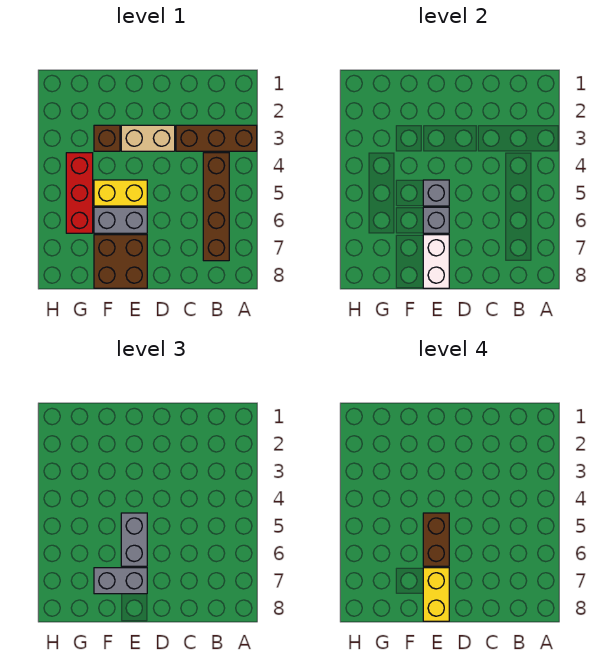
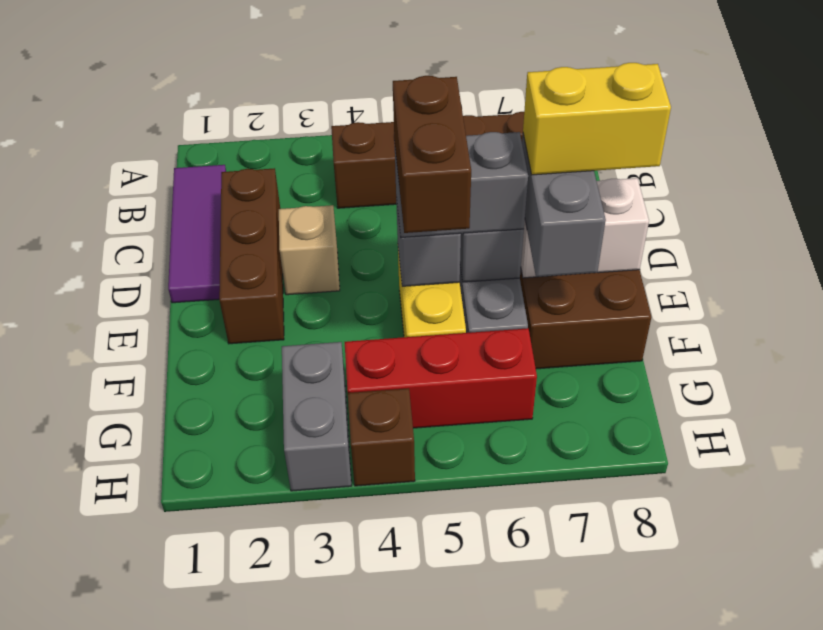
brown brick A3:C3 level 1 -> brown brick C2:E2 level 1
none -> purple tile B1:D1 level 1
tan brick D3:E3 level 1 -> tan brick D3 level 1
brown brick E5:E6 level 4 -> brown brick E5:F5 level 4
brown brick F3 level 1 -> brown brick H4 level 1
none -> grey brick G3:H3 level 1

